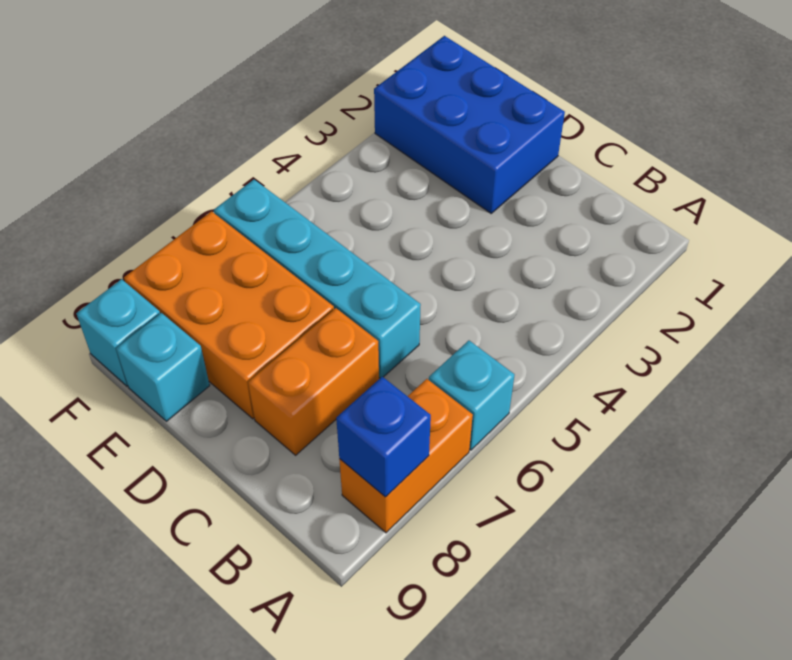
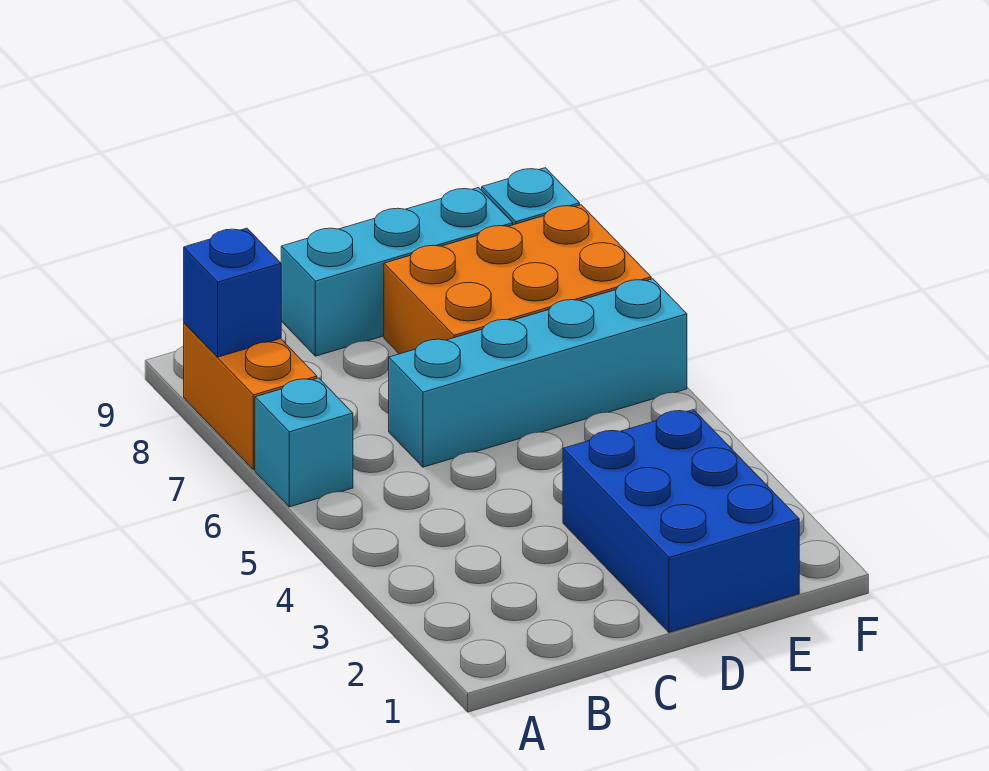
orange brick C7:C8 level 1 -> none
blue brick D1:F2 level 1 -> blue brick D1:E3 level 1
cyan brick E9 level 1 -> cyan brick C9:E9 level 1

